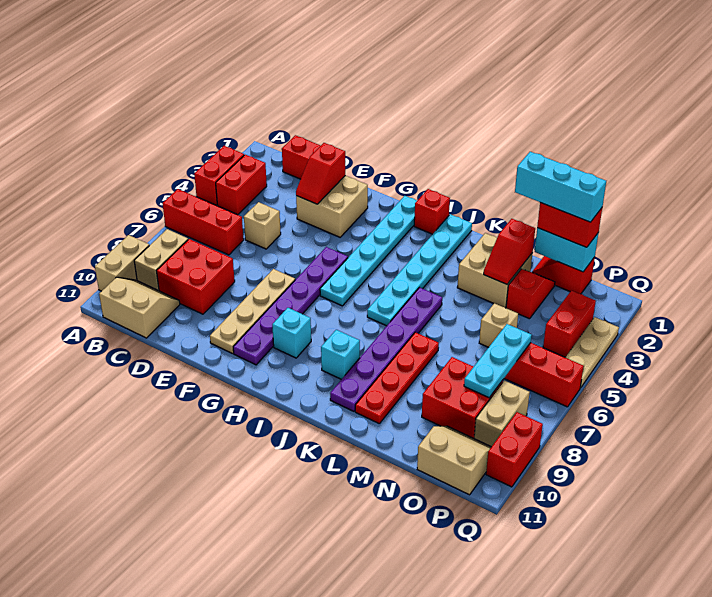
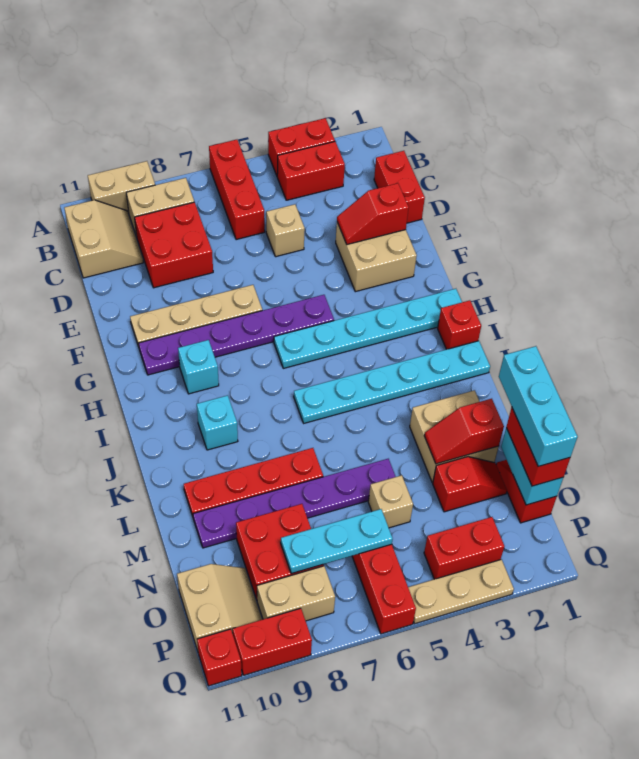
purple plate K5:K10 level 1 -> purple plate M5:M10 level 1
none -> red brick Q11 level 1

